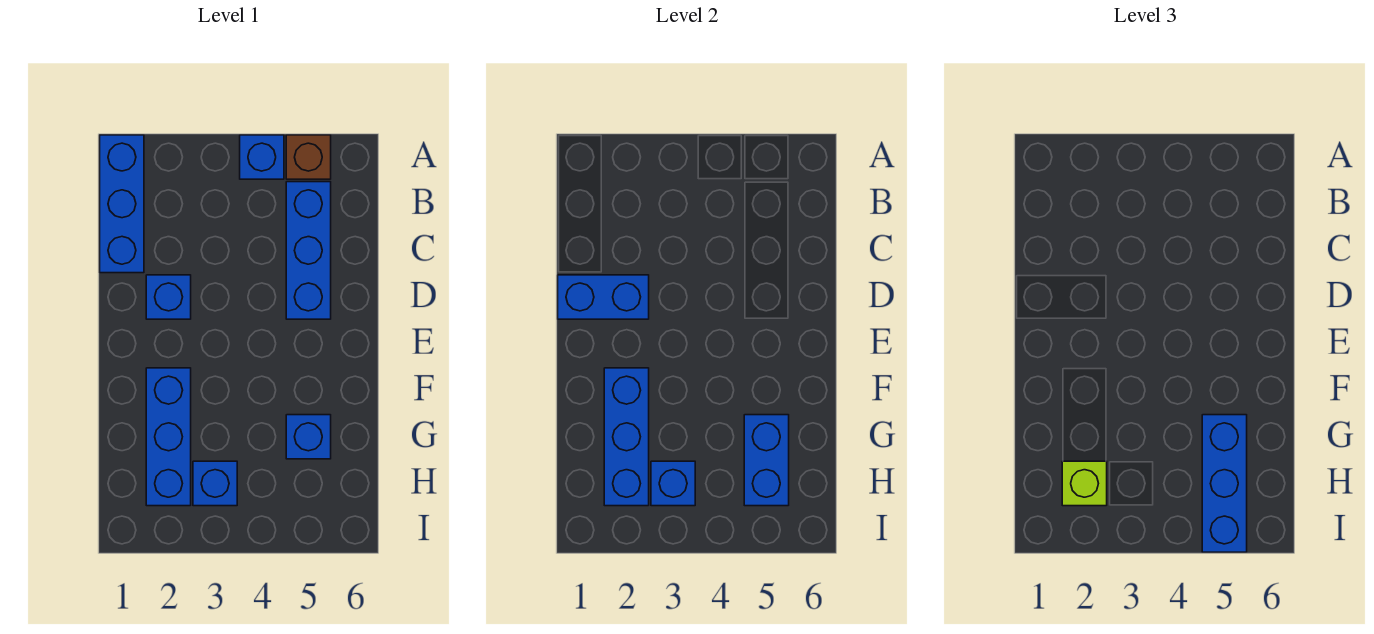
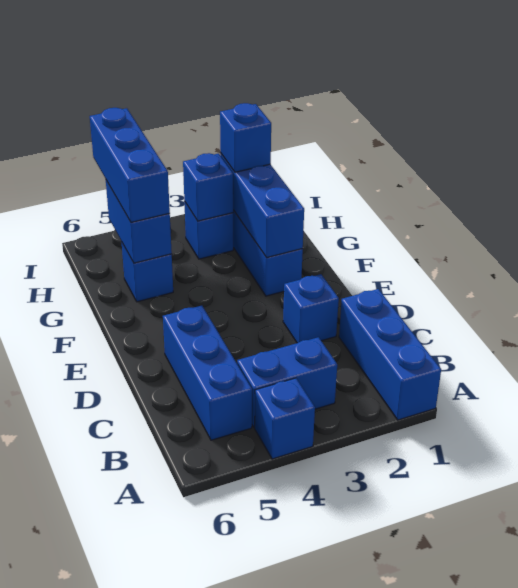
brown brick A5 level 1 -> none
blue brick D1:D2 level 2 -> blue brick B3:B4 level 1
lime brick H2 level 3 -> blue brick H2 level 3

